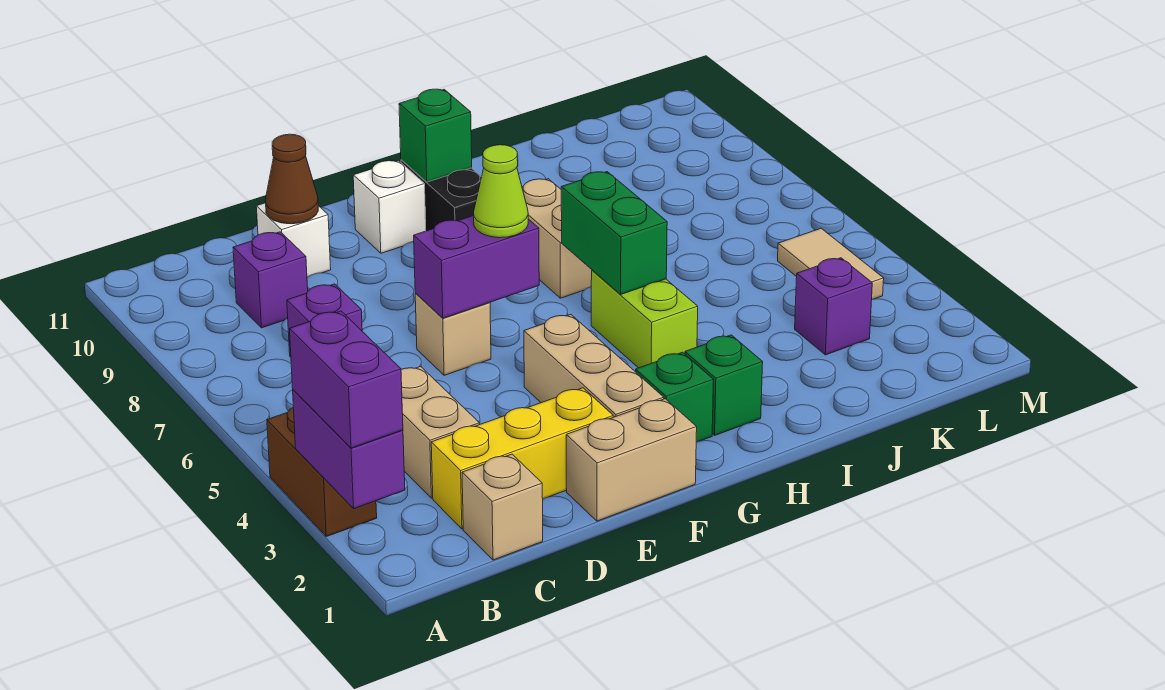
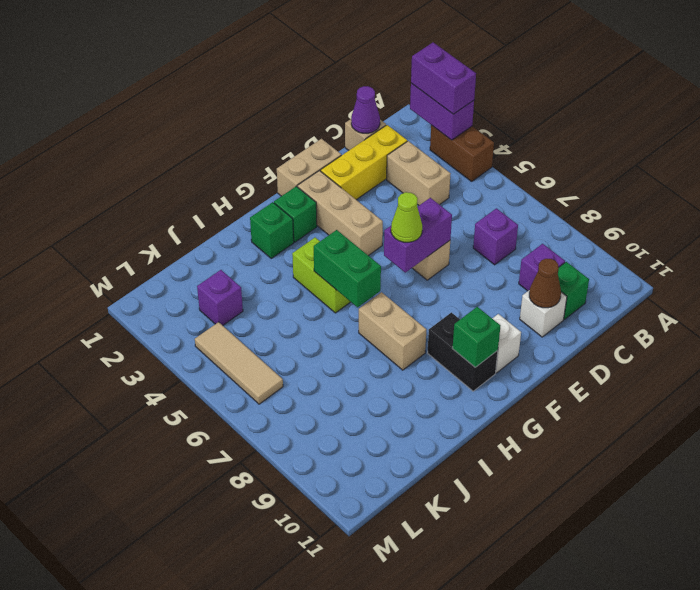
none -> purple cone C1 level 2
none -> green brick C10 level 1
tan tile L4:L5 level 1 -> tan tile L4:L6 level 1

